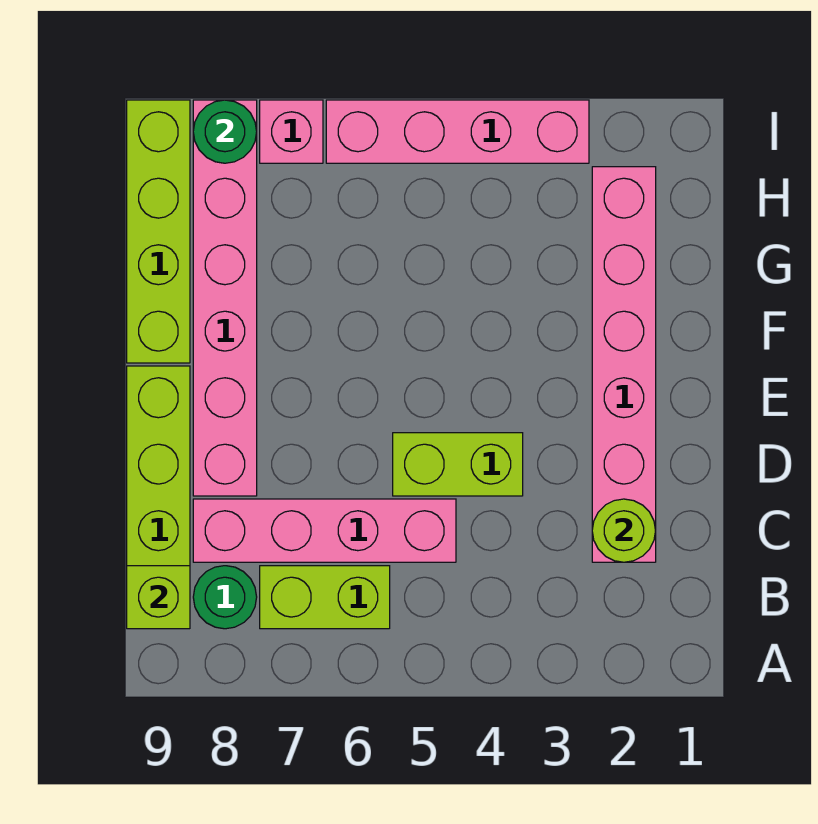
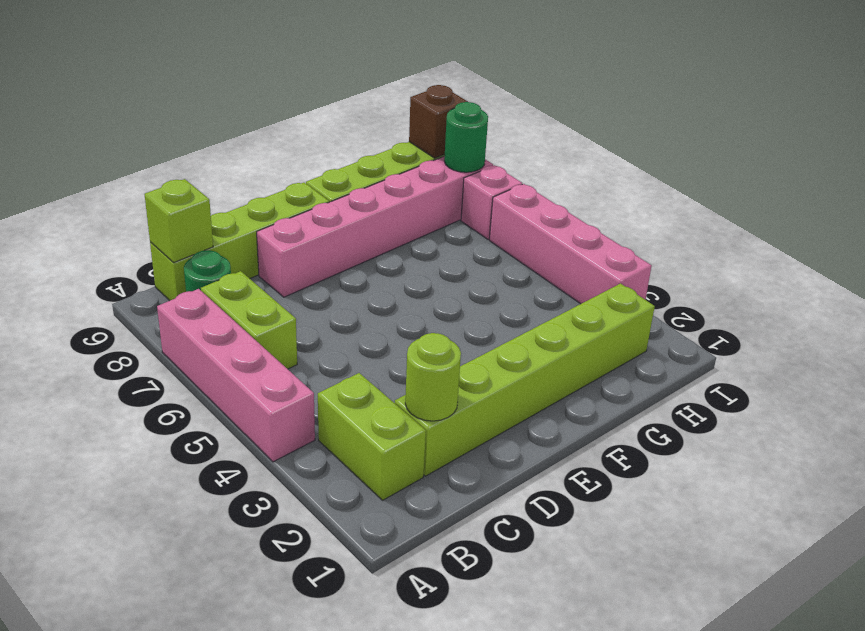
pink brick C2:H2 level 1 -> lime brick C2:H2 level 1
pink brick C5:C8 level 1 -> pink brick A4:A7 level 1
lime brick D4:D5 level 1 -> lime brick B2:B3 level 1
none -> brown brick I9 level 2

